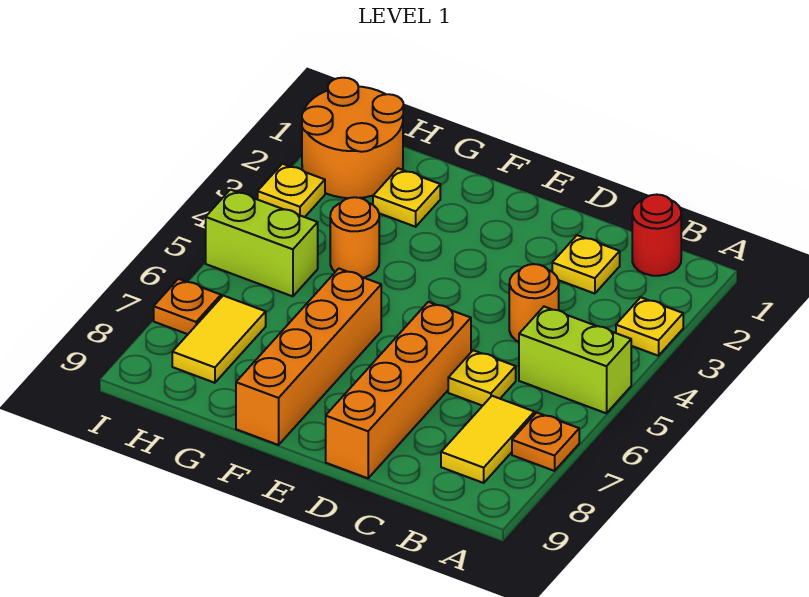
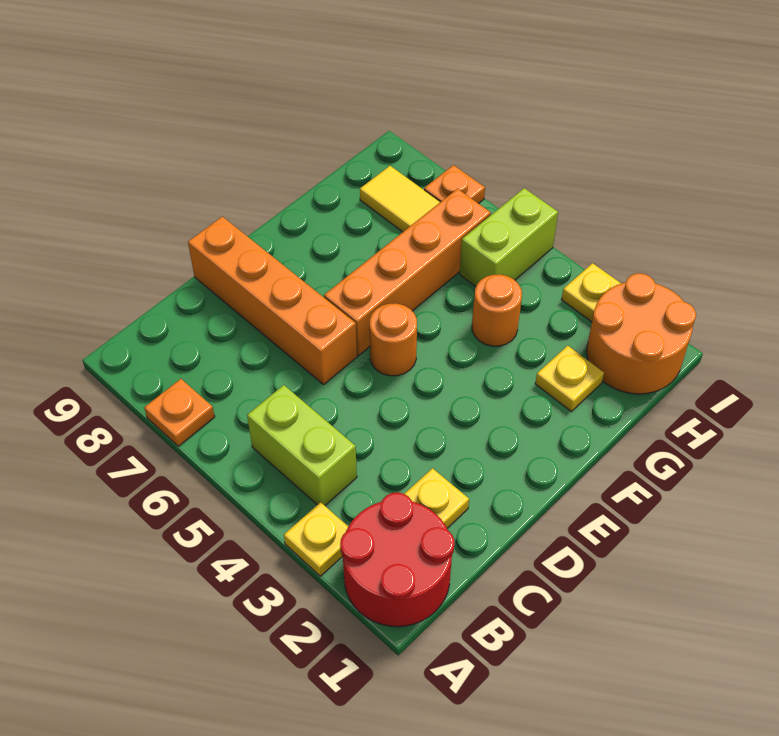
lime brick A5:B5 level 1 -> lime brick B4:B5 level 1
red round brick B1 level 1 -> red round brick A1:B2 level 1
yellow tile B7:B8 level 1 -> none
orange round brick C4 level 1 -> orange round brick E5 level 1
yellow plate C6 level 1 -> none
orange brick F6:F9 level 1 -> orange brick E6:H6 level 1

